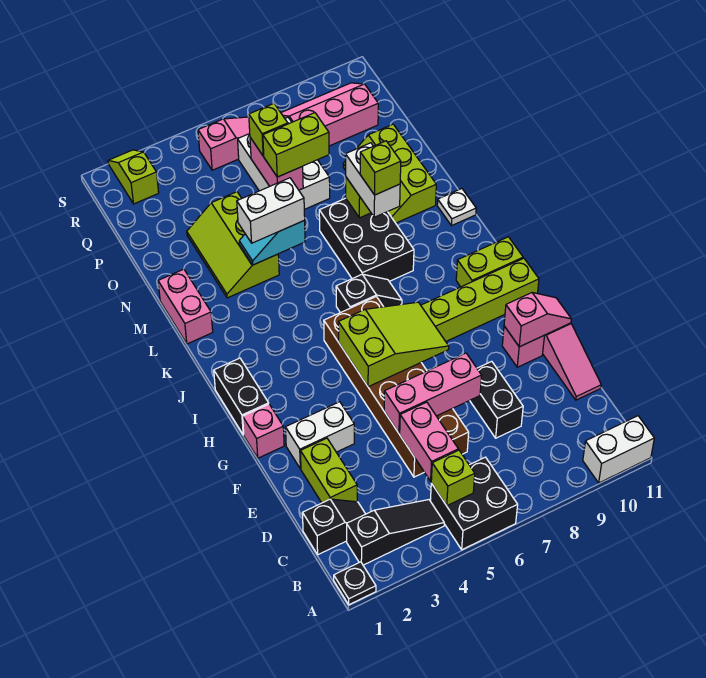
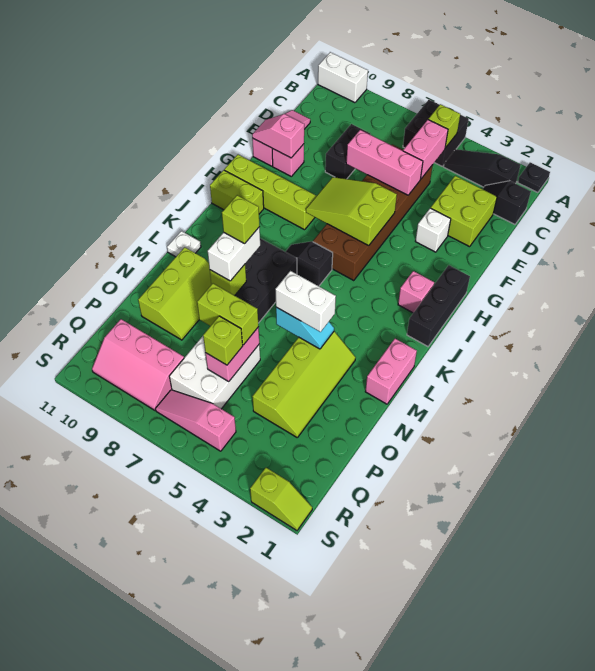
lime brick D2:E2 level 1 -> lime brick D2:E3 level 1
white brick F2:F3 level 1 -> white brick F3 level 1
pink brick G1 level 1 -> pink brick I2 level 1
black brick H1:I1 level 1 -> black brick H1:J1 level 1
lime slope M3:O4 level 1 top 4 -> lime slope M3:P4 level 1 top 4
lime slope R2:S2 level 1 top R -> lime slope S1:S2 level 1 top 2

